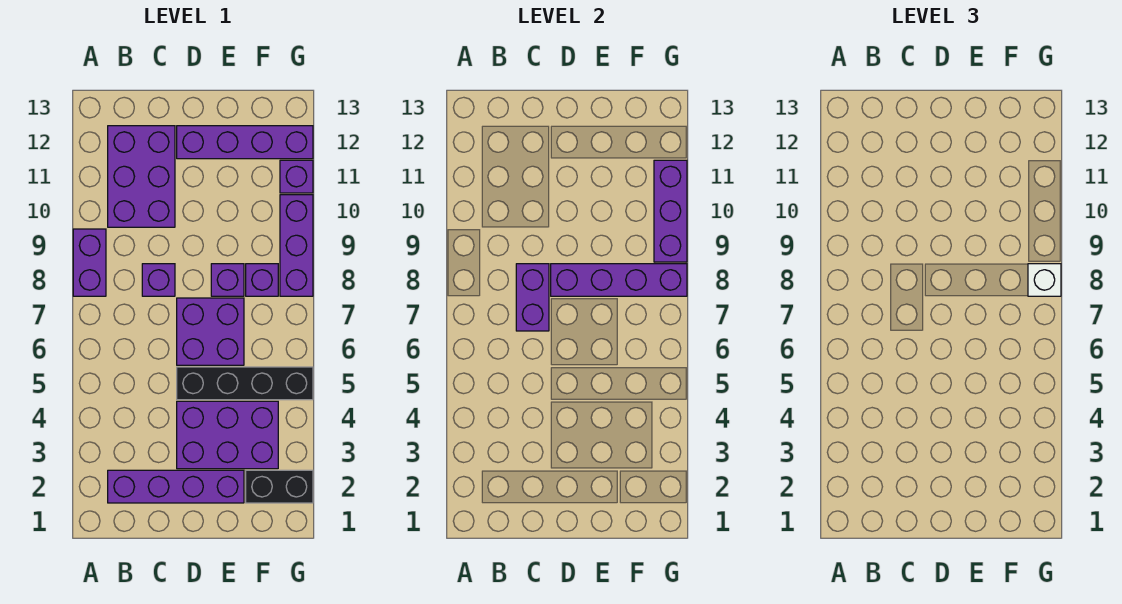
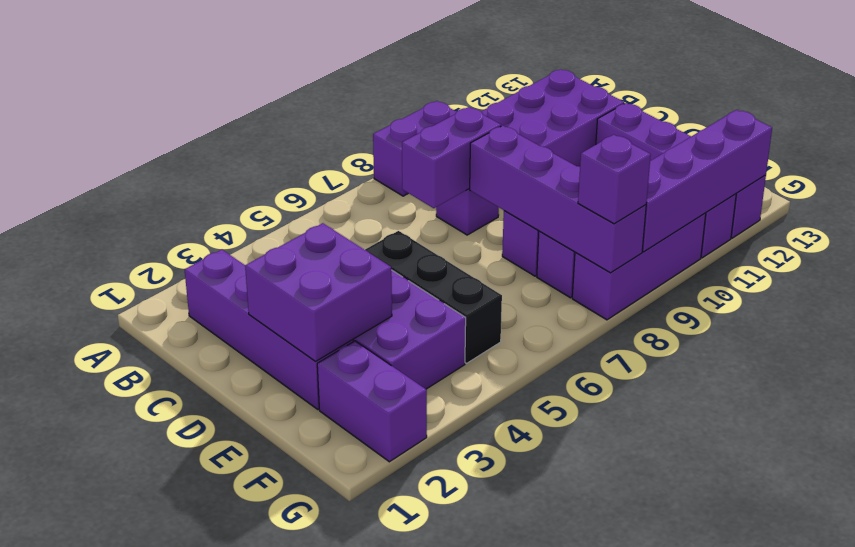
black brick D5:G5 level 1 -> black brick D5:F5 level 1
purple brick D6:E7 level 1 -> purple brick D2:E3 level 2
black brick F2:G2 level 1 -> purple brick F2:G2 level 1
white brick G8 level 3 -> purple brick G8 level 3
purple brick G9:G11 level 2 -> purple brick G9:G12 level 2

